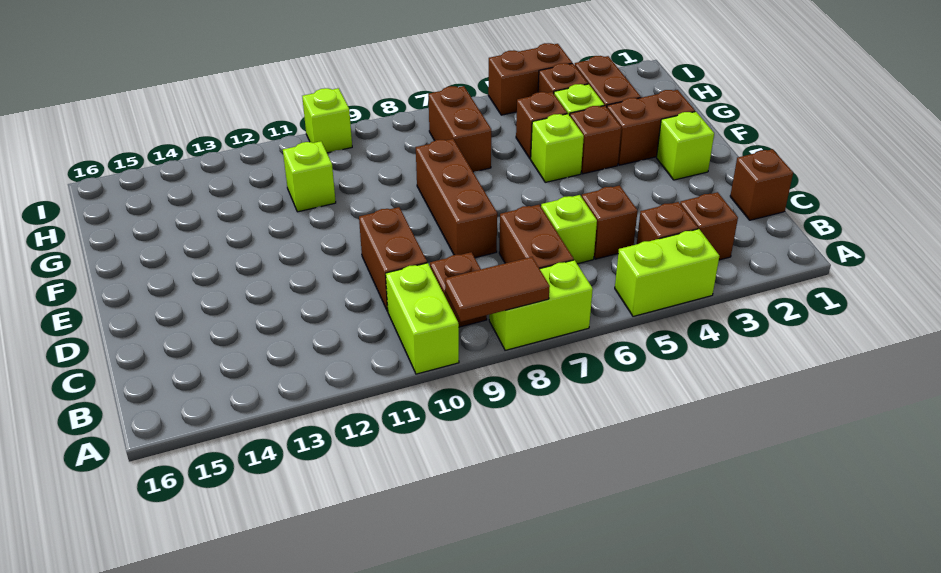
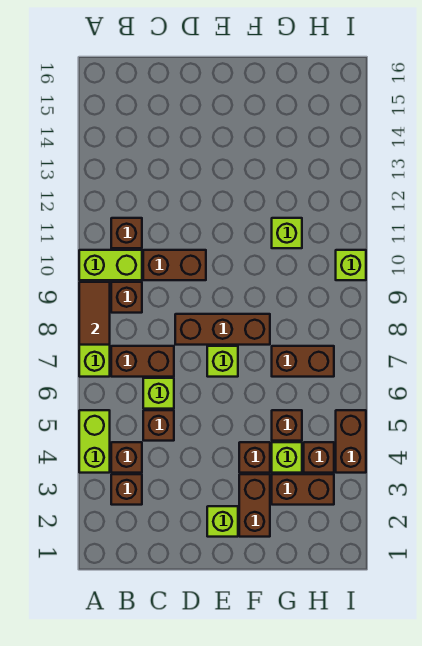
brown brick C1 level 1 -> brown brick B11 level 1
lime brick F5 level 1 -> lime brick E7 level 1

